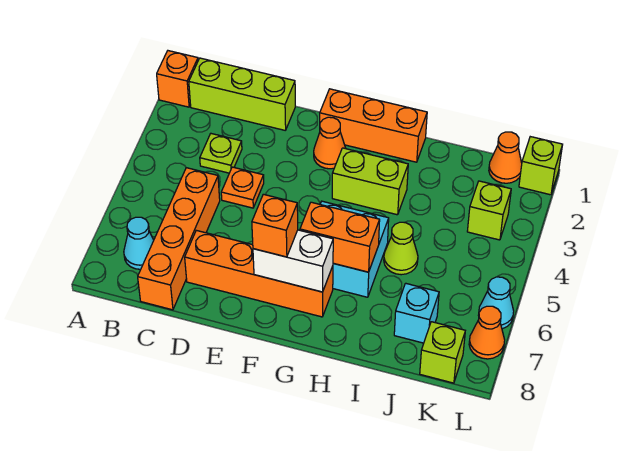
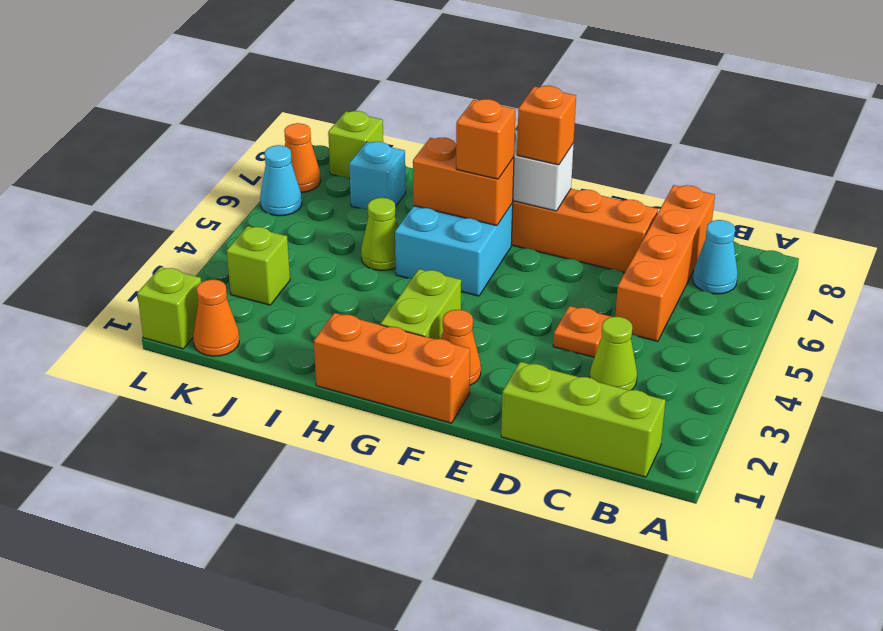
orange brick A1 level 1 -> orange brick G6 level 3
lime plate C3 level 1 -> lime cone C3 level 1
lime brick G3:H3 level 1 -> lime brick G2:G3 level 1

